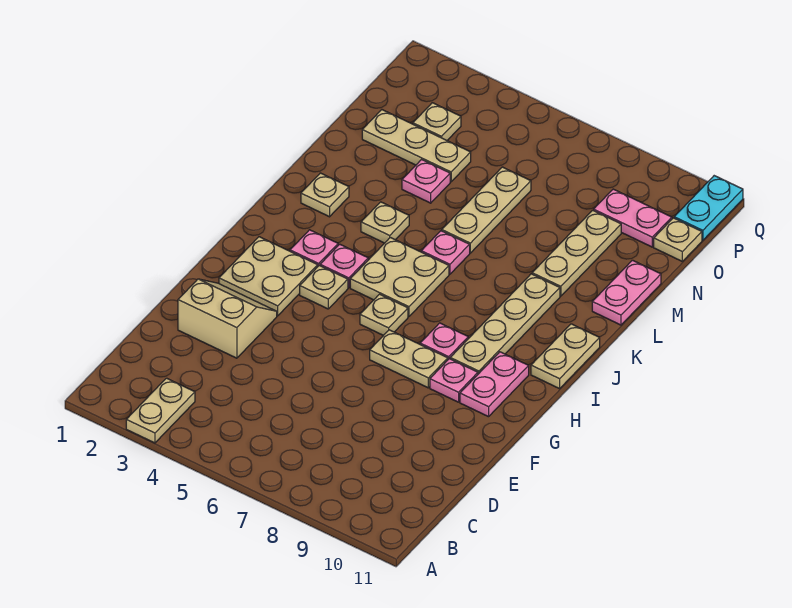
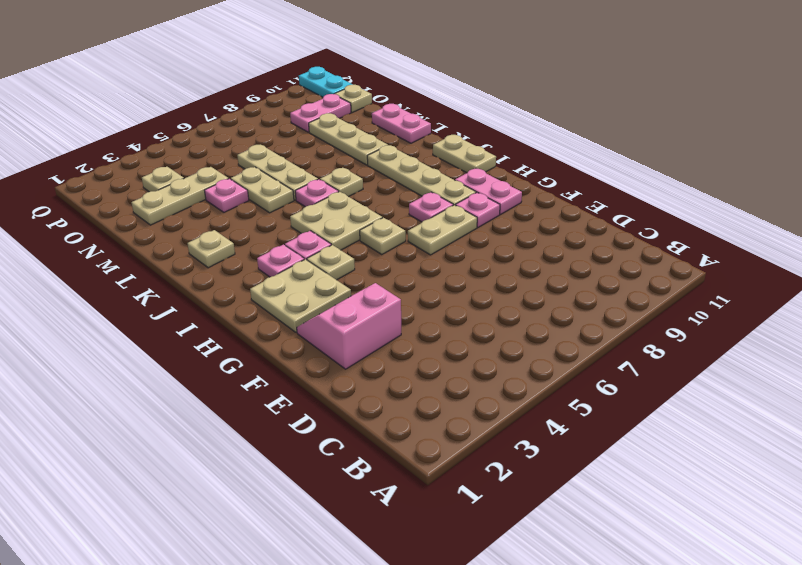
tan plate A3:B3 level 1 -> tan plate L5:M5 level 1
tan slope E2:F3 level 1 top E -> pink slope E2:F3 level 1 top E
tan plate K4 level 1 -> tan plate K7 level 1

